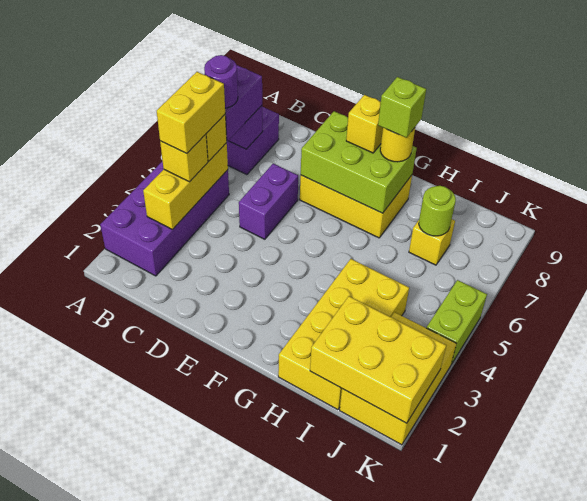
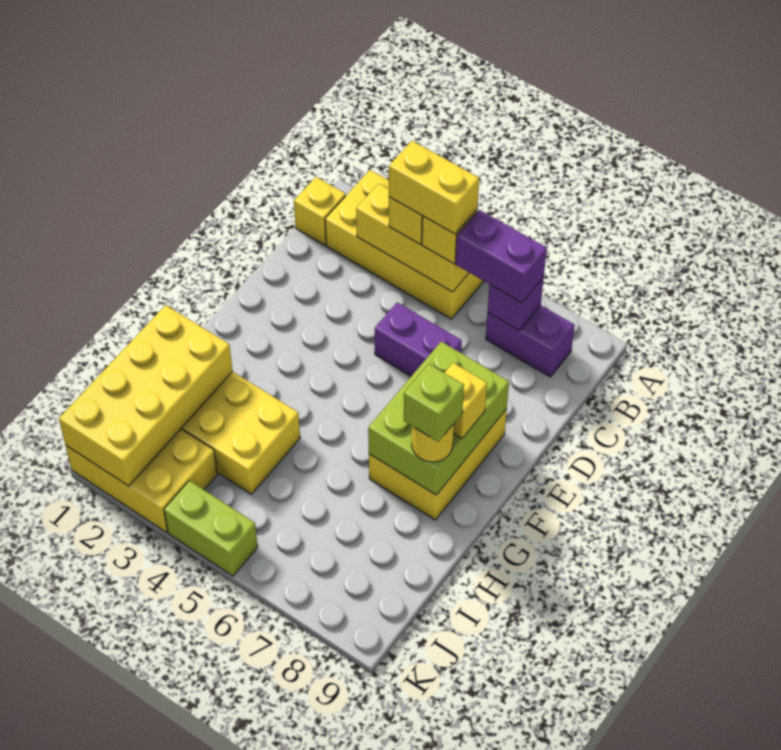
purple brick A2:B5 level 1 -> yellow brick A2:B5 level 1
purple round brick B6 level 4 -> none
yellow brick I1:K2 level 2 -> yellow brick H1:K2 level 2
yellow brick I7 level 1 -> yellow brick B1 level 1
lime round brick I7 level 2 -> none

